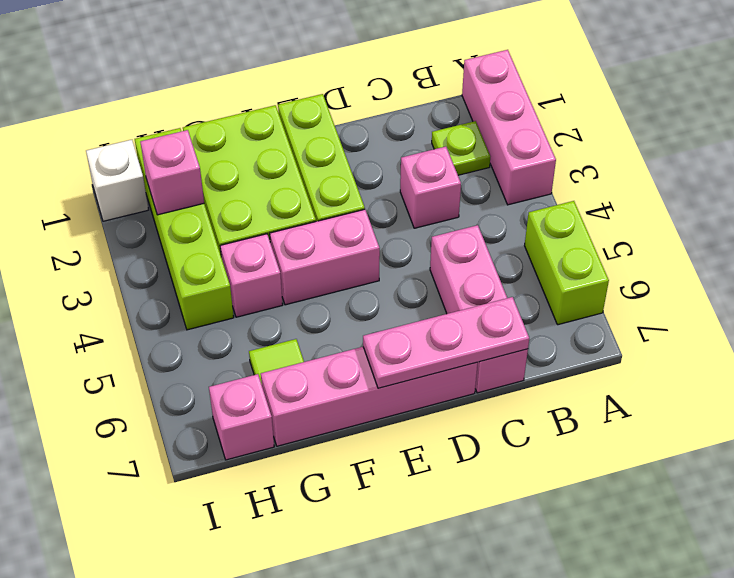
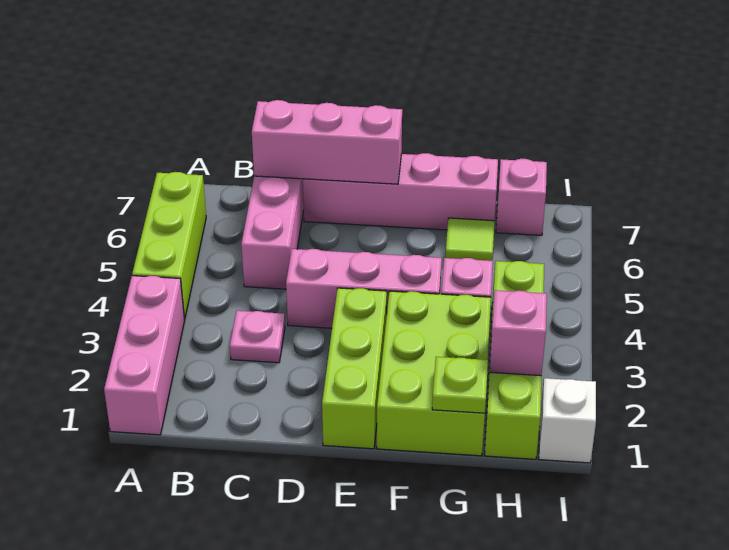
lime brick A5:A6 level 1 -> lime brick A4:A6 level 1
lime plate B2 level 1 -> lime plate G1 level 2
pink brick C3 level 1 -> pink plate C3 level 1
pink plate C7:E7 level 2 -> pink brick C7:E7 level 2
pink brick E4:F4 level 1 -> pink brick D4:F4 level 1

